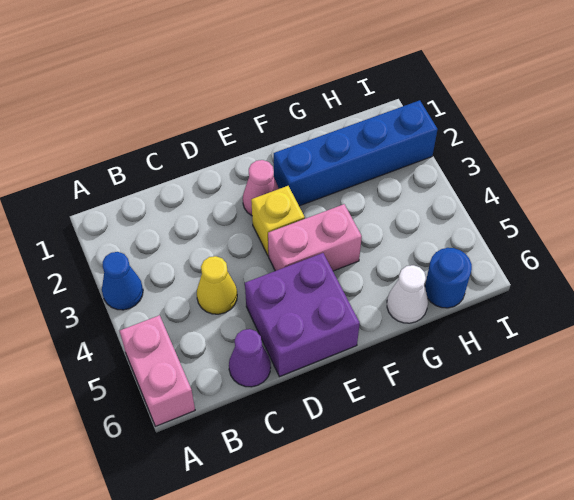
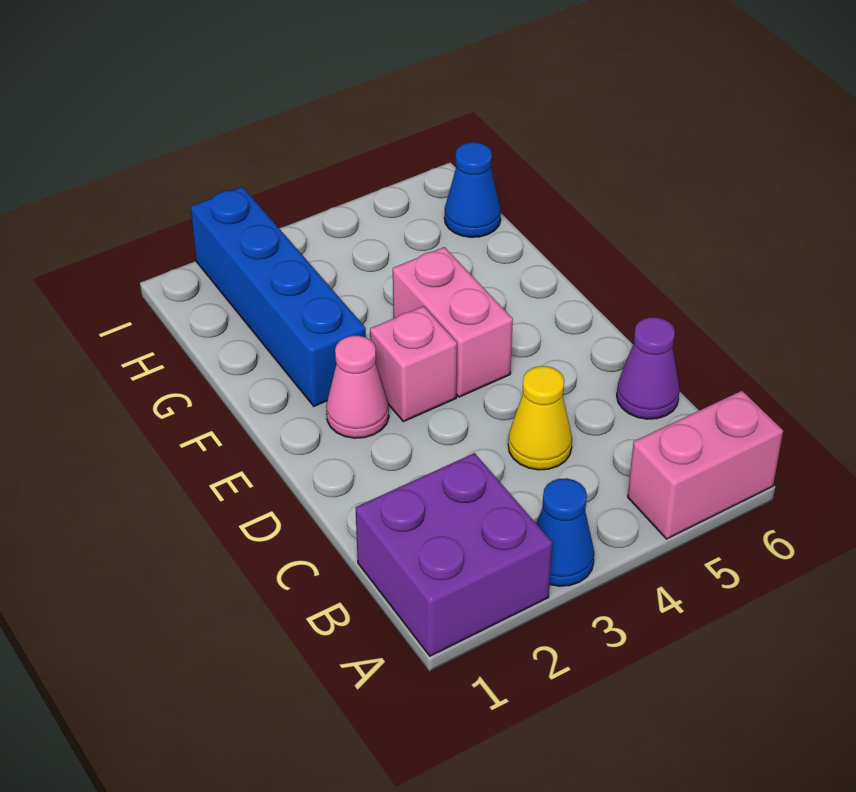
purple brick D5:E6 level 1 -> purple brick A1:B2 level 1
yellow brick E3 level 1 -> pink brick E3 level 1
white cone G6 level 1 -> none
blue round brick H6 level 1 -> blue cone H6 level 1

